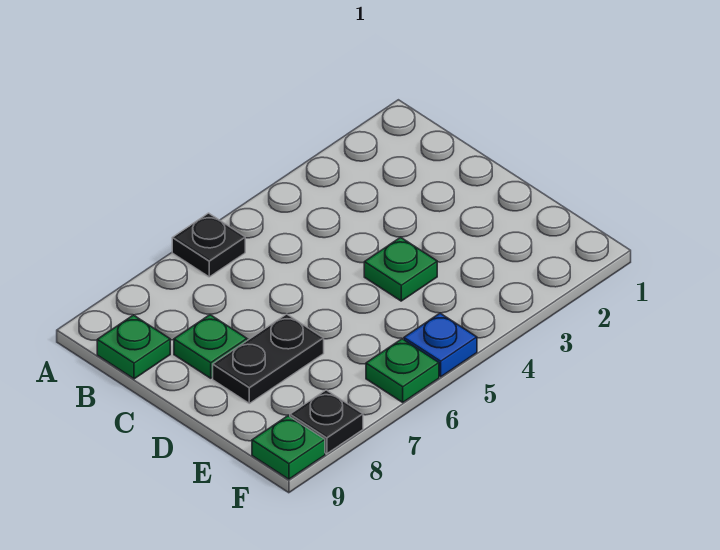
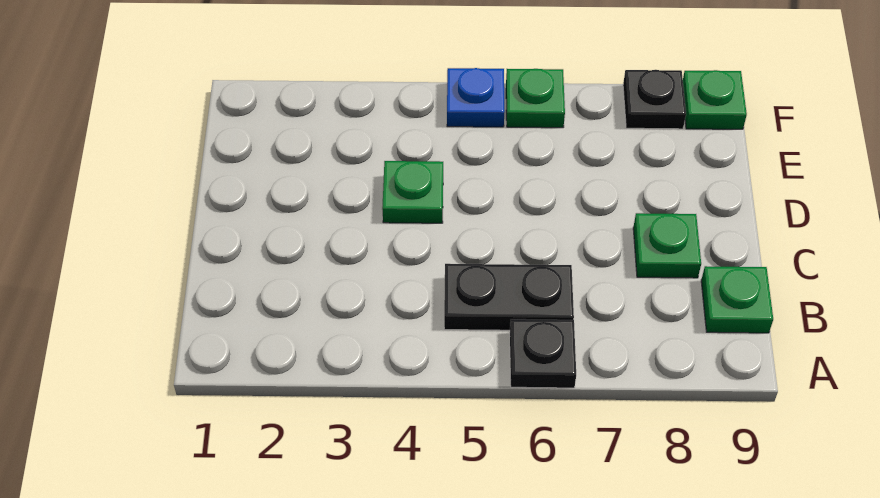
black plate D7:D8 level 1 -> black plate B5:B6 level 1

